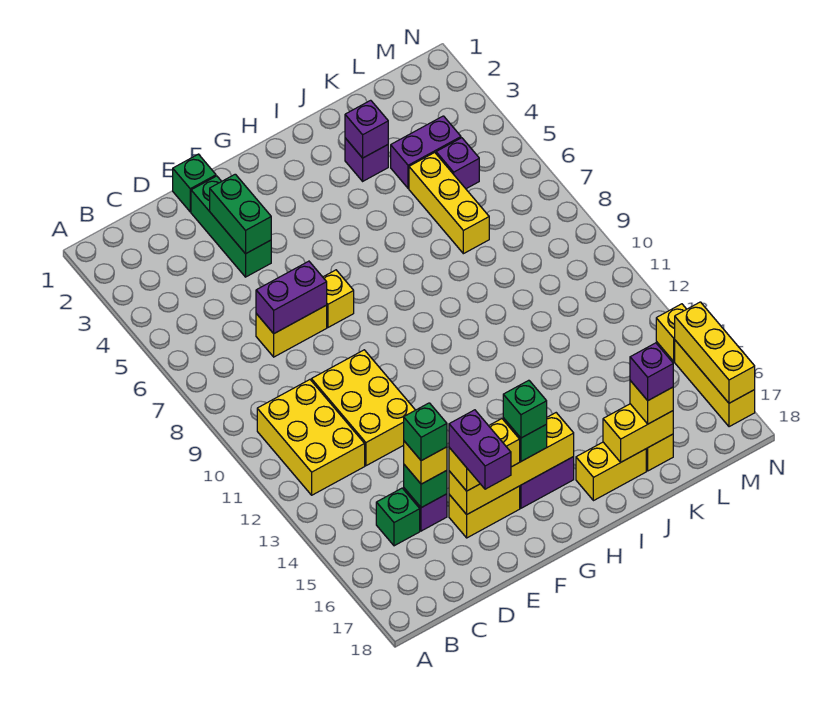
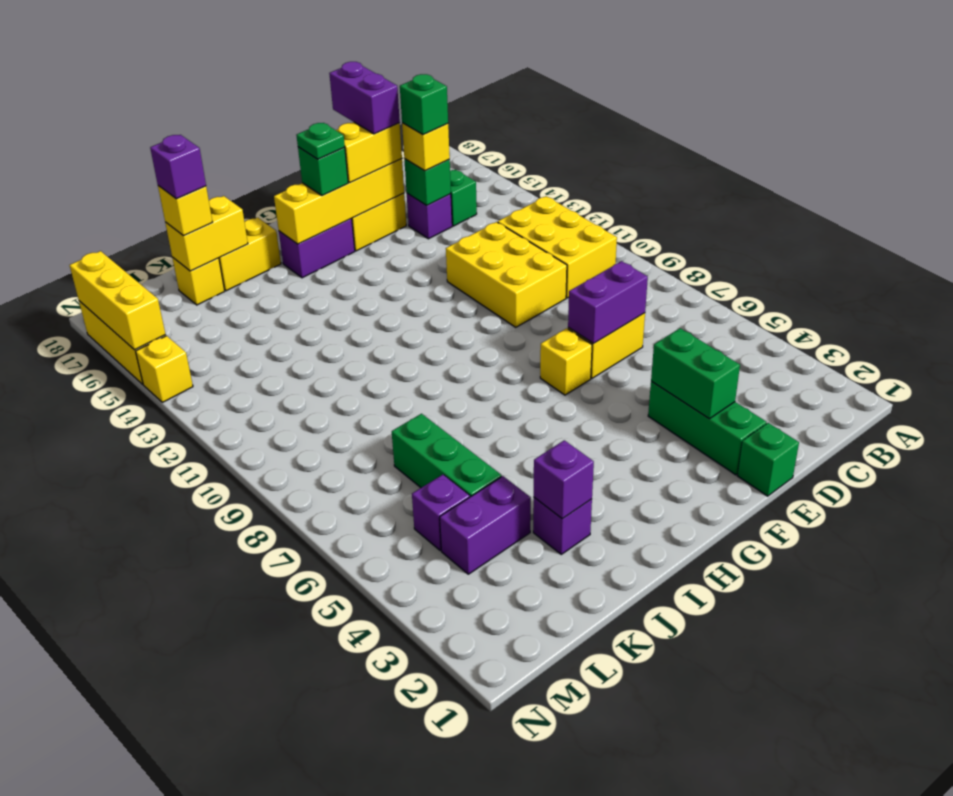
green brick G16 level 4 -> green plate G16 level 4
yellow brick K5:K7 level 1 -> green brick K5:K7 level 1

